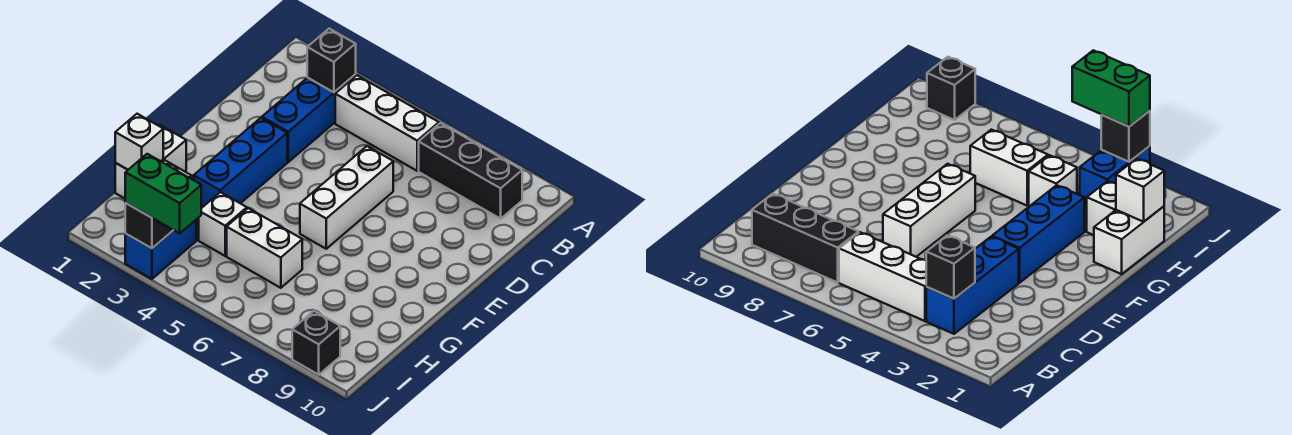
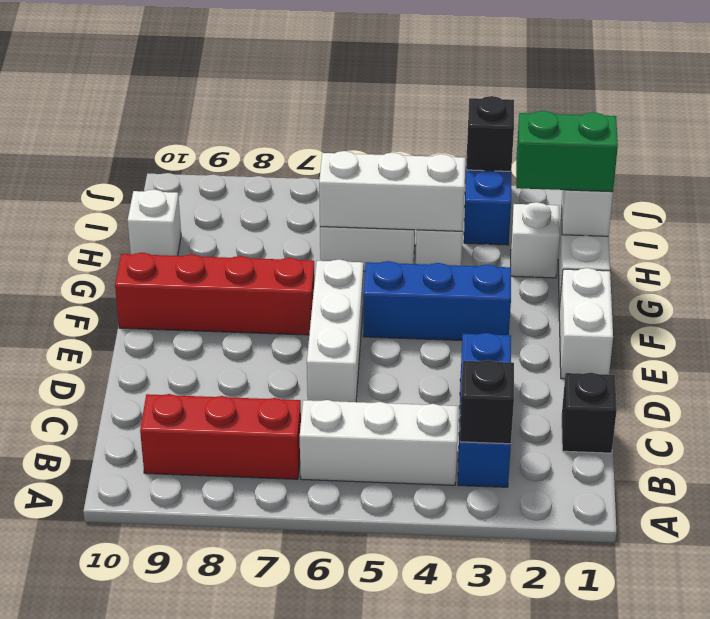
black brick B7:B9 level 1 -> red brick B7:B9 level 1
none -> white brick E1:F1 level 1
blue brick E3:G3 level 1 -> blue brick F3:F5 level 1
none -> red brick F7:F10 level 1
none -> white brick H4:H6 level 2
none -> white brick H10 level 1
green brick J3:J4 level 3 -> green brick H1:H2 level 3
black brick J9 level 1 -> black brick C1 level 1

